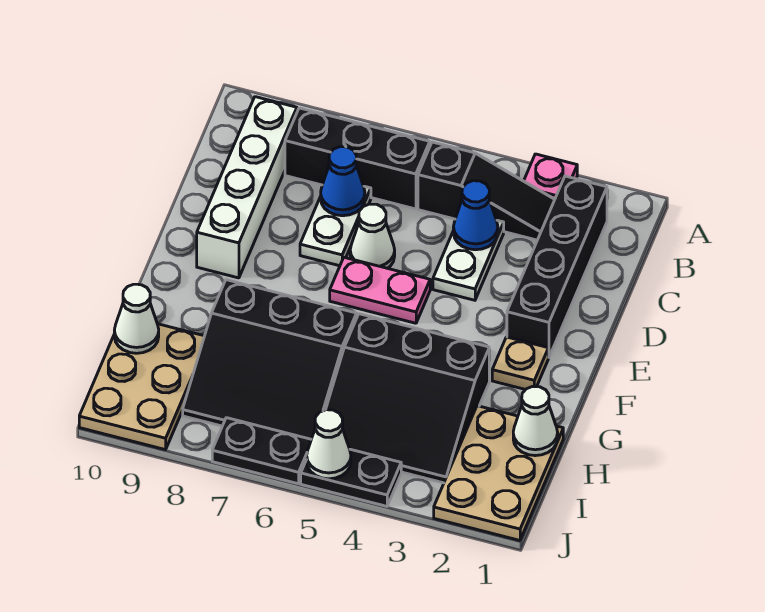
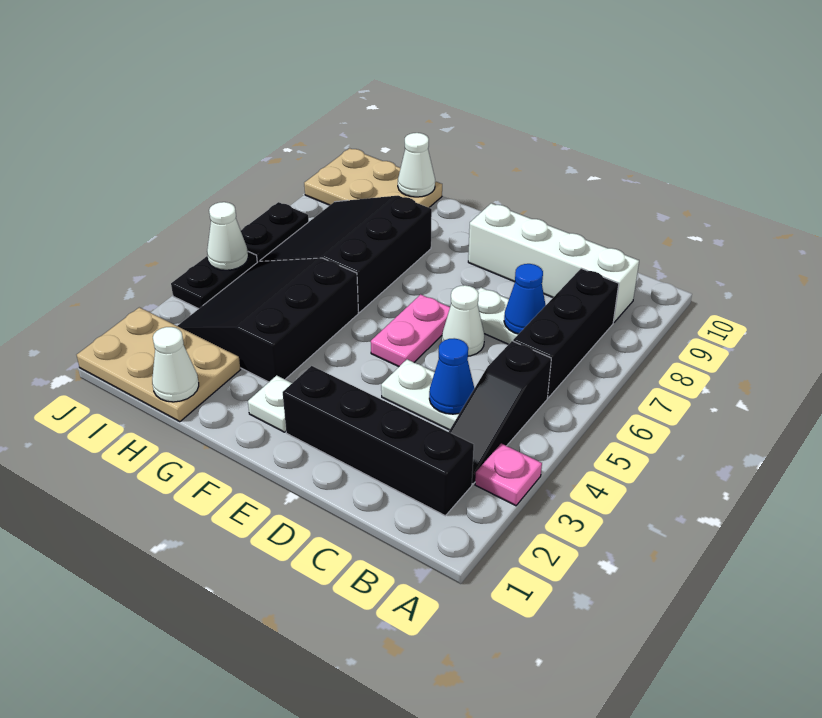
tan plate F2 level 1 -> white plate F2 level 1

